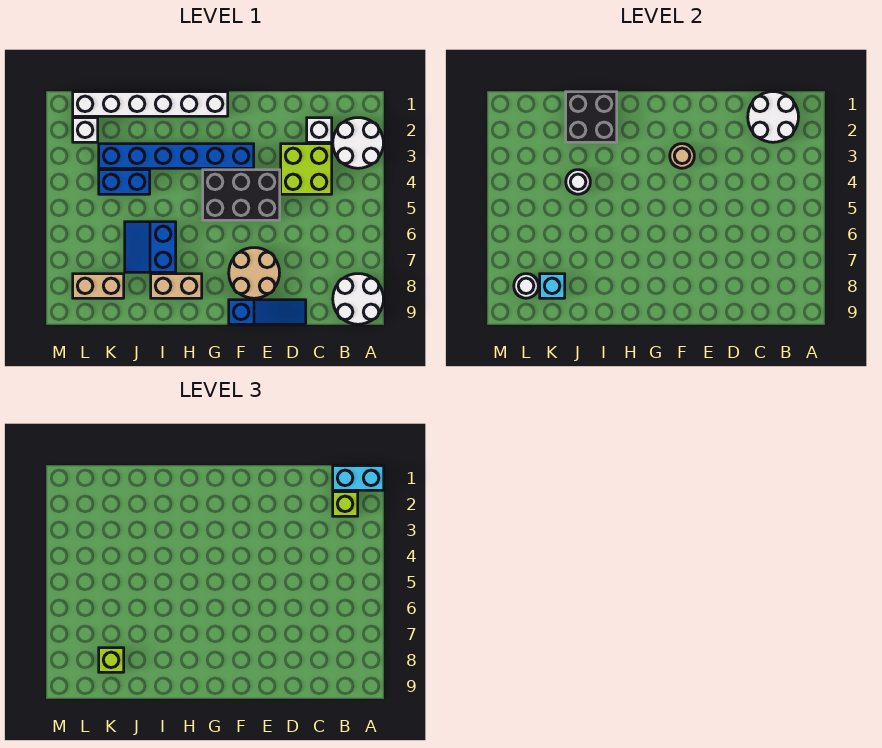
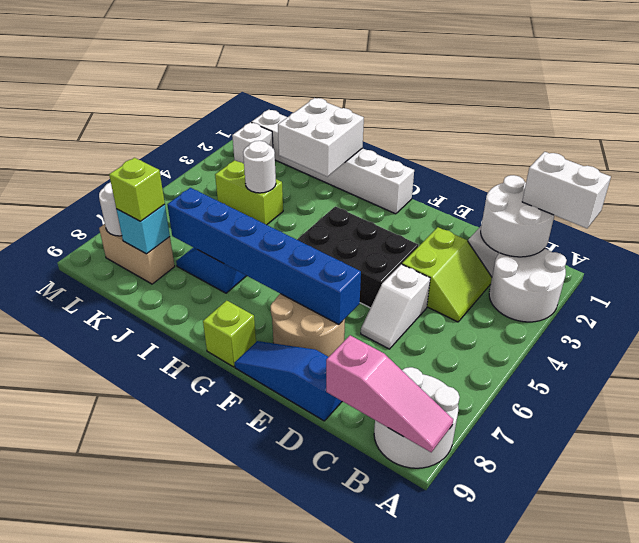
cyan brick A1:B1 level 3 -> white brick A1:B1 level 3
none -> pink slope A9:C9 level 2 top C
lime brick B2 level 3 -> lime brick G9 level 1
lime brick C3:D4 level 1 -> lime slope C3:D4 level 1 top D
none -> white slope D5:D6 level 1 top 5
blue slope D9:F9 level 1 top F -> blue slope D9:F9 level 1 top D
blue brick F3:K3 level 1 -> blue brick E7:J7 level 2
tan round brick F3 level 2 -> none
tan brick H8:I8 level 1 -> none
black brick I1:J2 level 2 -> white brick I1:J2 level 2
blue brick J4:K4 level 1 -> lime brick J4:K4 level 1

